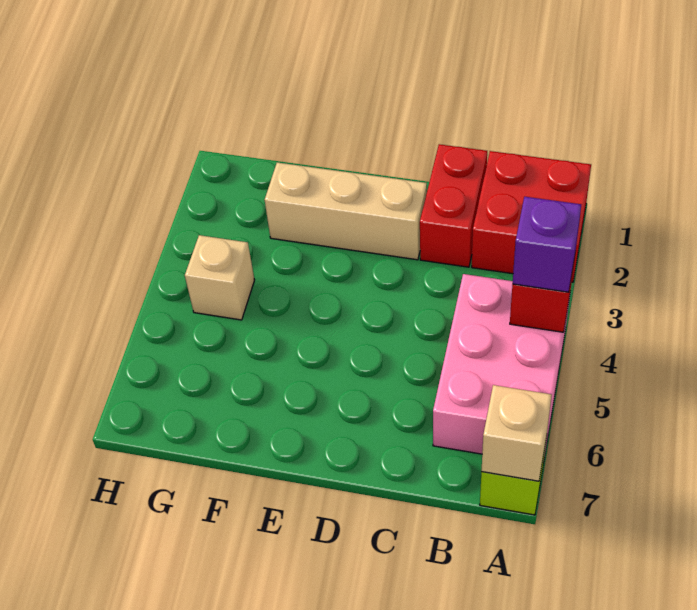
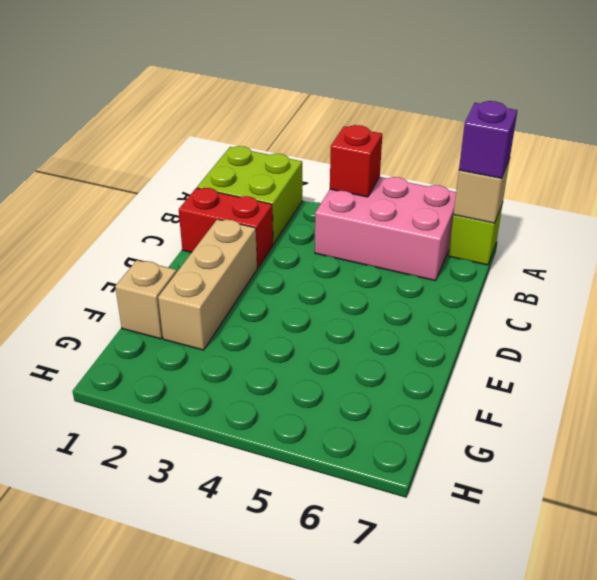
red brick A1:B2 level 1 -> lime brick A1:B2 level 1
purple brick A4 level 3 -> purple brick A7 level 3
tan brick G4 level 1 -> tan brick F1 level 1

